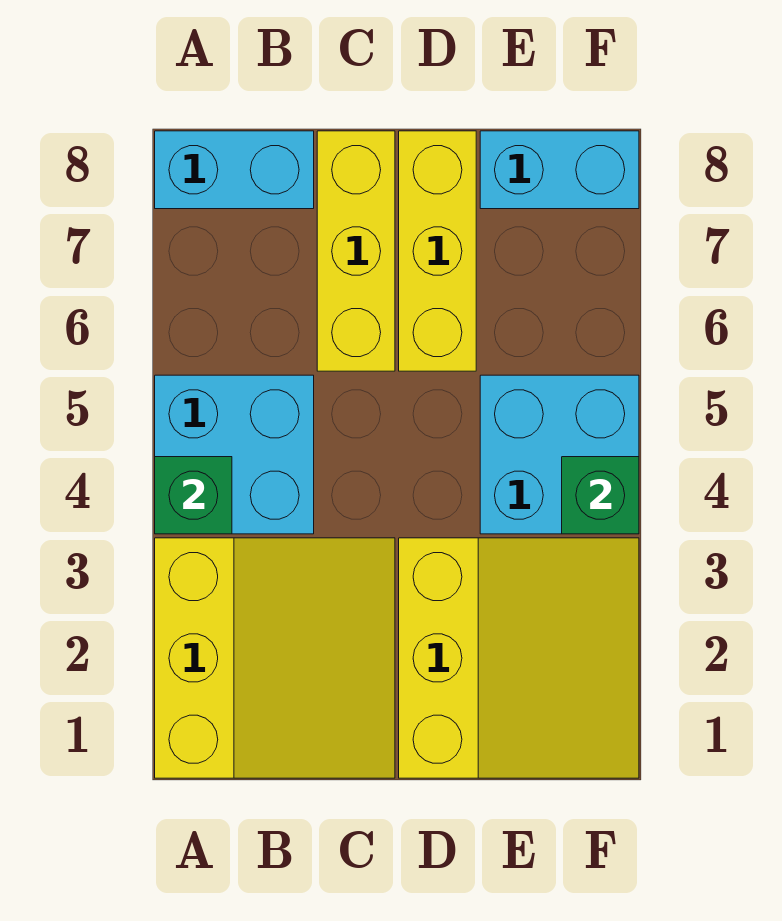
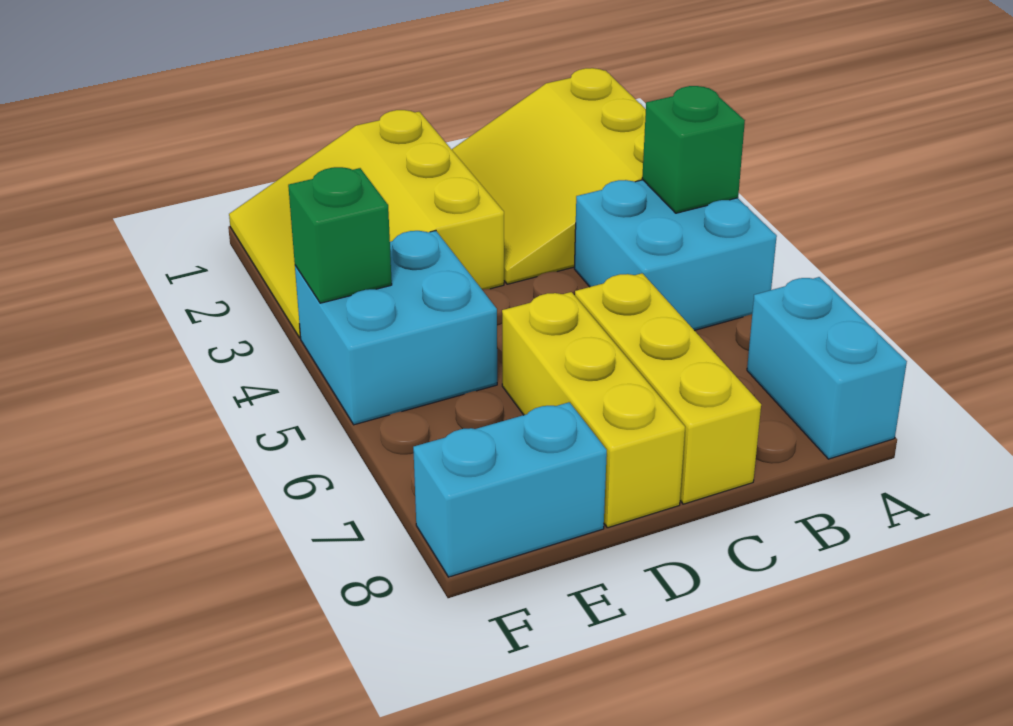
cyan brick A8:B8 level 1 -> cyan brick A7:A8 level 1

